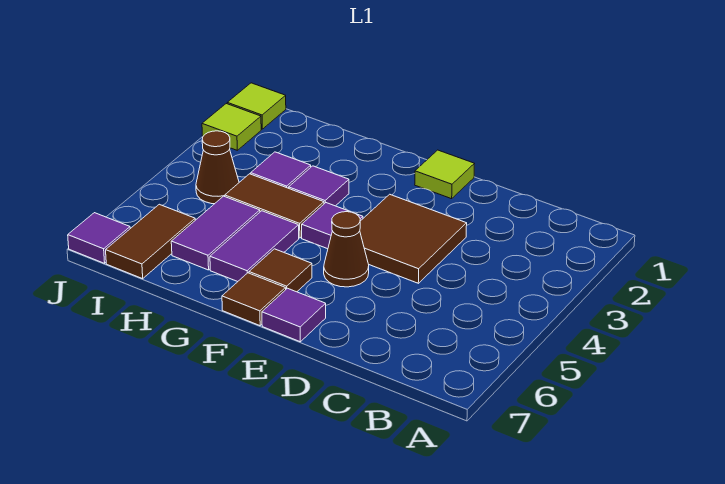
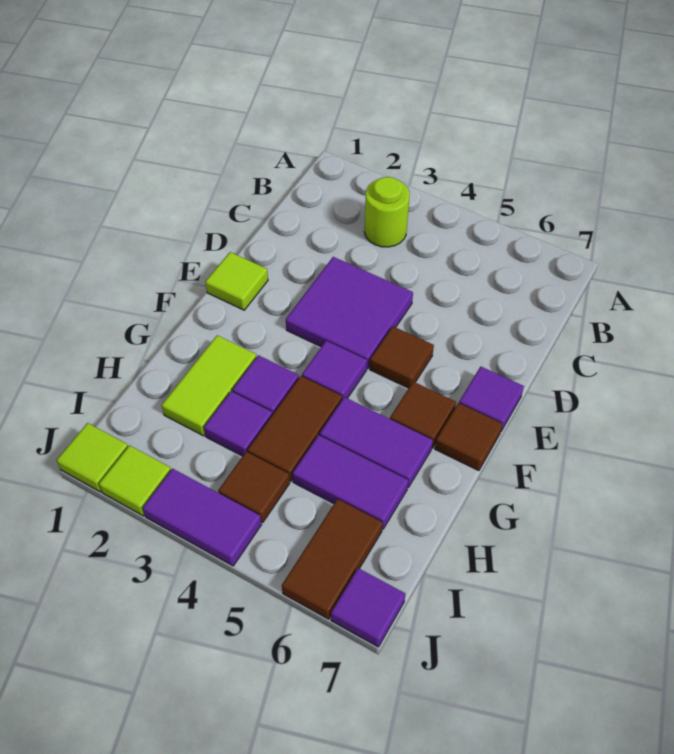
none -> lime round brick B3 level 1
brown tile D3:E4 level 1 -> purple tile D3:E4 level 1
brown cone E5 level 1 -> brown tile E5 level 1
none -> lime tile G2:H2 level 1
brown cone I4 level 1 -> brown tile I4 level 1
brown tile I6:I7 level 1 -> brown tile I6:J6 level 1
none -> purple tile J3:J4 level 1

